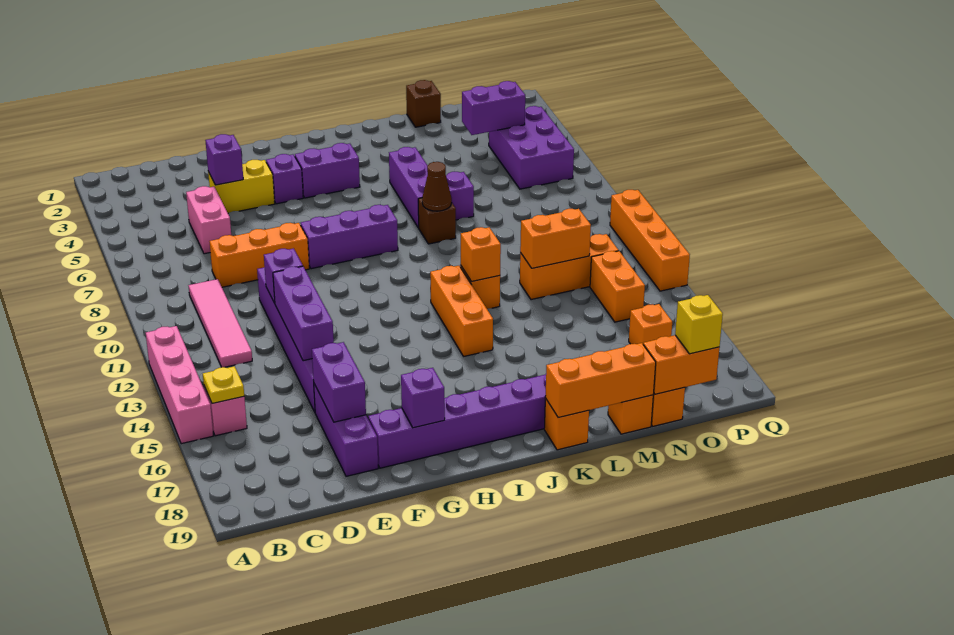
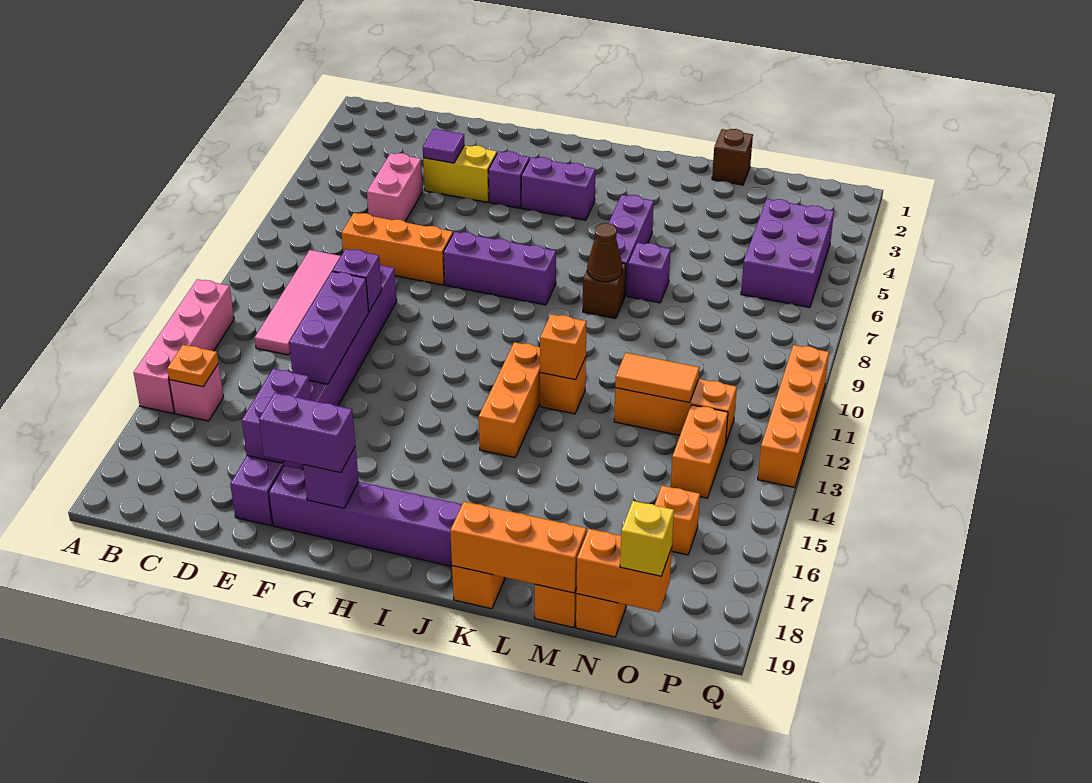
yellow plate B15 level 2 -> orange plate B15 level 2
purple brick E4 level 2 -> purple tile E4 level 2
orange brick M12:N12 level 2 -> orange tile M12:N12 level 2
purple brick N4:O4 level 2 -> purple brick F18:G18 level 3

